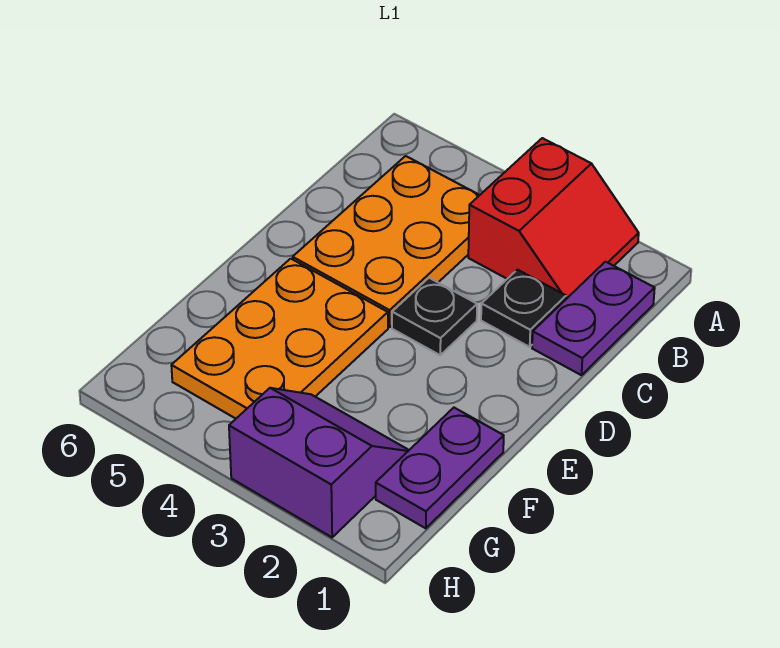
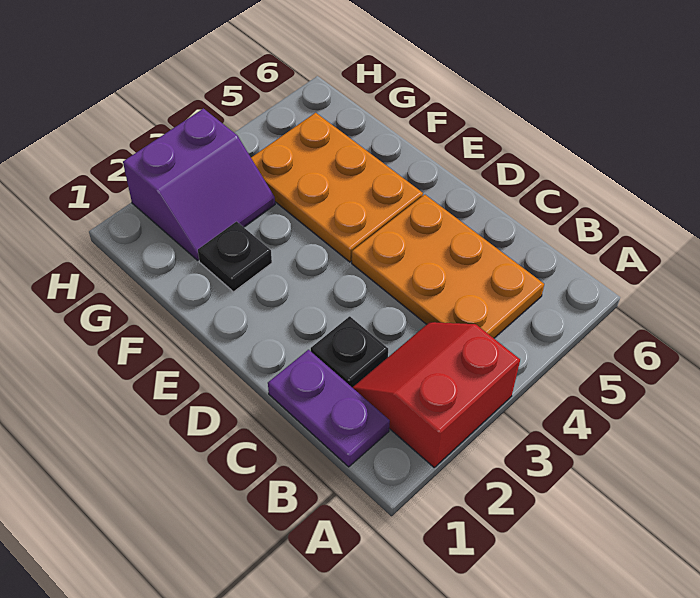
red slope A2:B3 level 1 top 3 -> red slope A2:B3 level 1 top A
black plate D3 level 1 -> black plate F2 level 1
purple plate F1:G1 level 1 -> none

